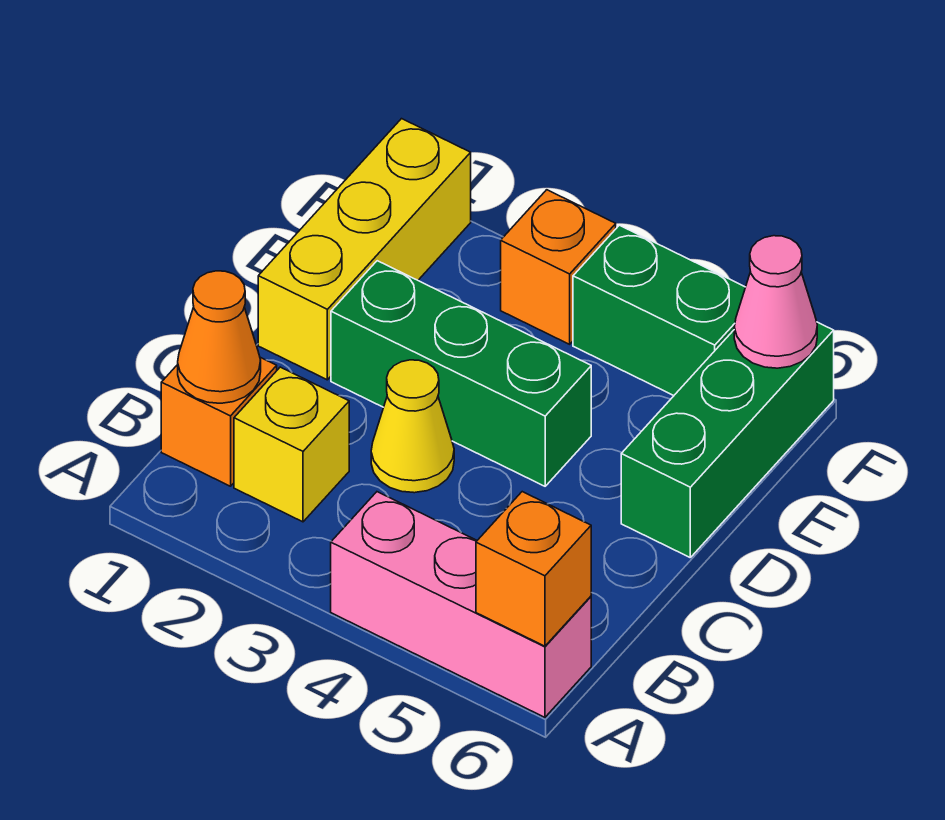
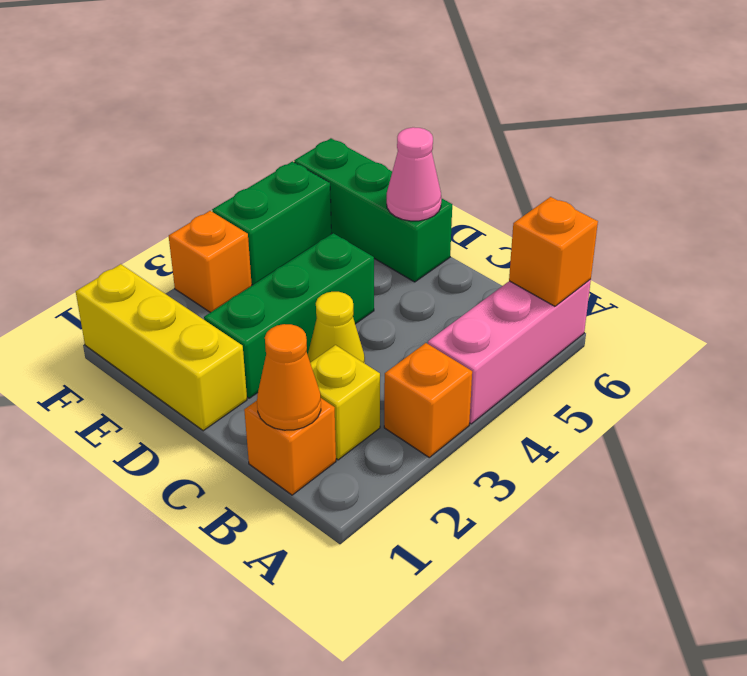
none -> orange brick A3 level 1
pink cone F6 level 2 -> pink cone D6 level 2

